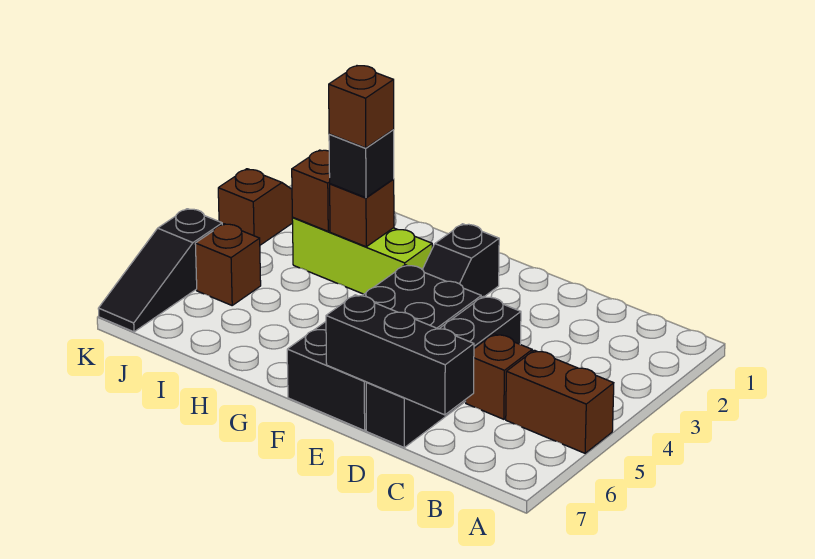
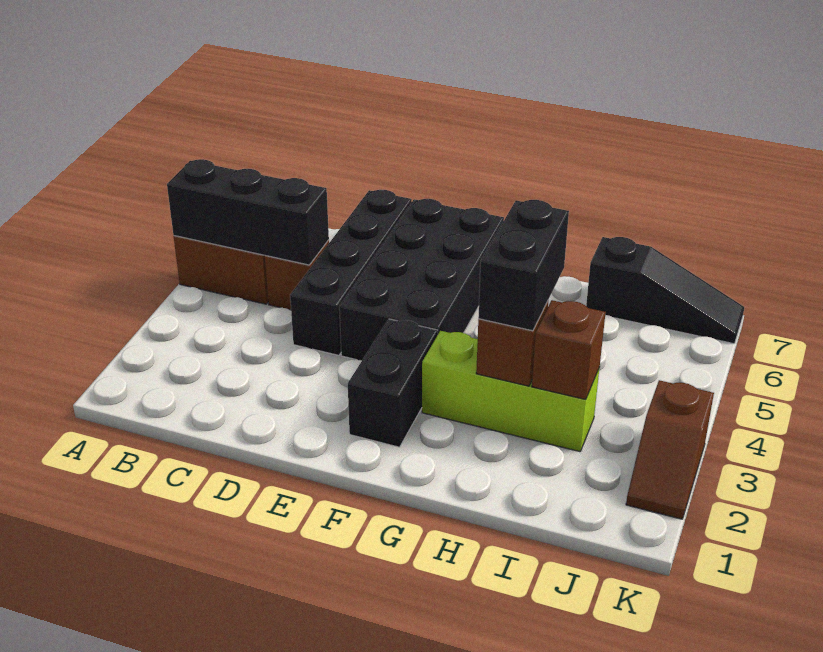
black brick C7:E7 level 2 -> black brick A5:C5 level 2
black slope F2:F3 level 1 top 2 -> black brick F2:F3 level 1
black brick H3 level 3 -> black brick H3:H4 level 3
brown brick H3 level 4 -> none
brown brick J5 level 1 -> none
black slope K5:K7 level 1 top 5 -> black slope I7:K7 level 1 top I

